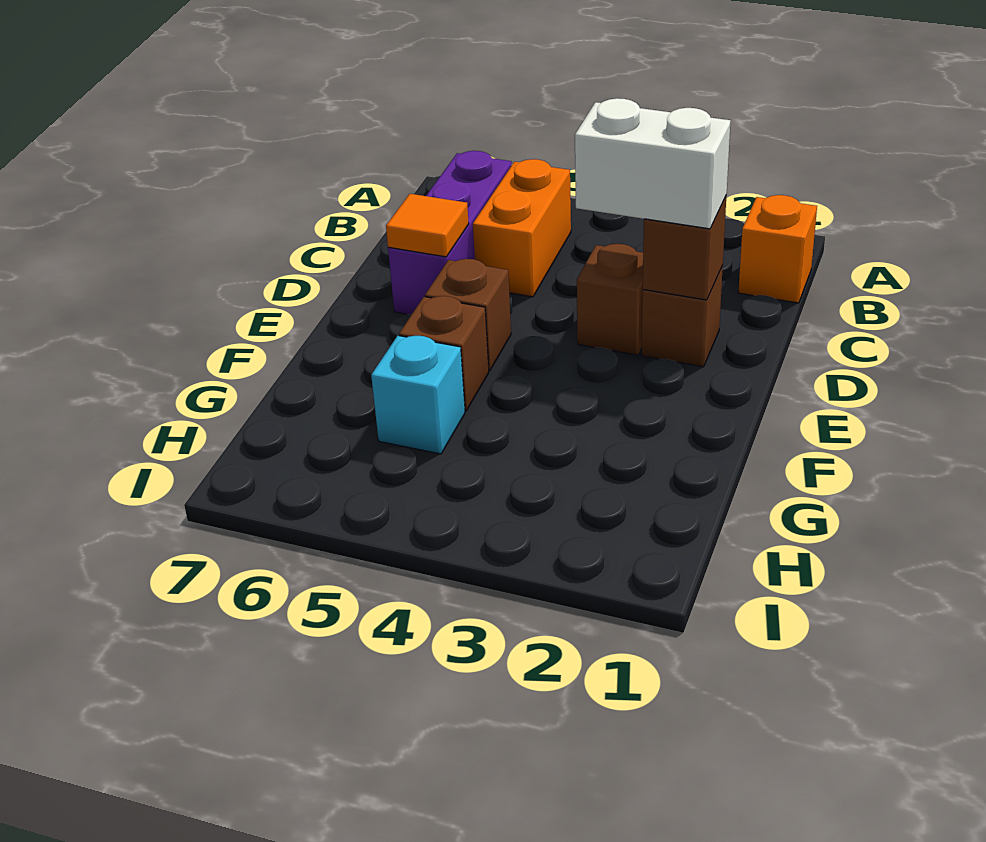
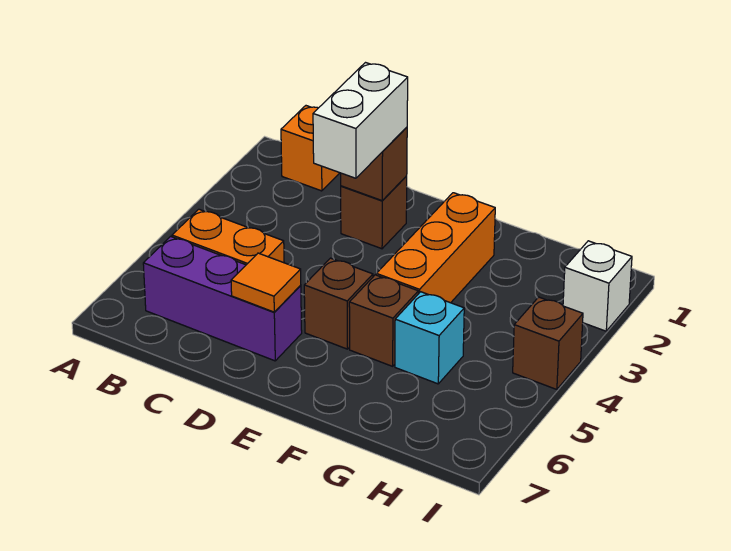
brown brick D3 level 1 -> brown brick I4 level 1
none -> orange brick F2:F4 level 1
none -> white brick I2 level 1

